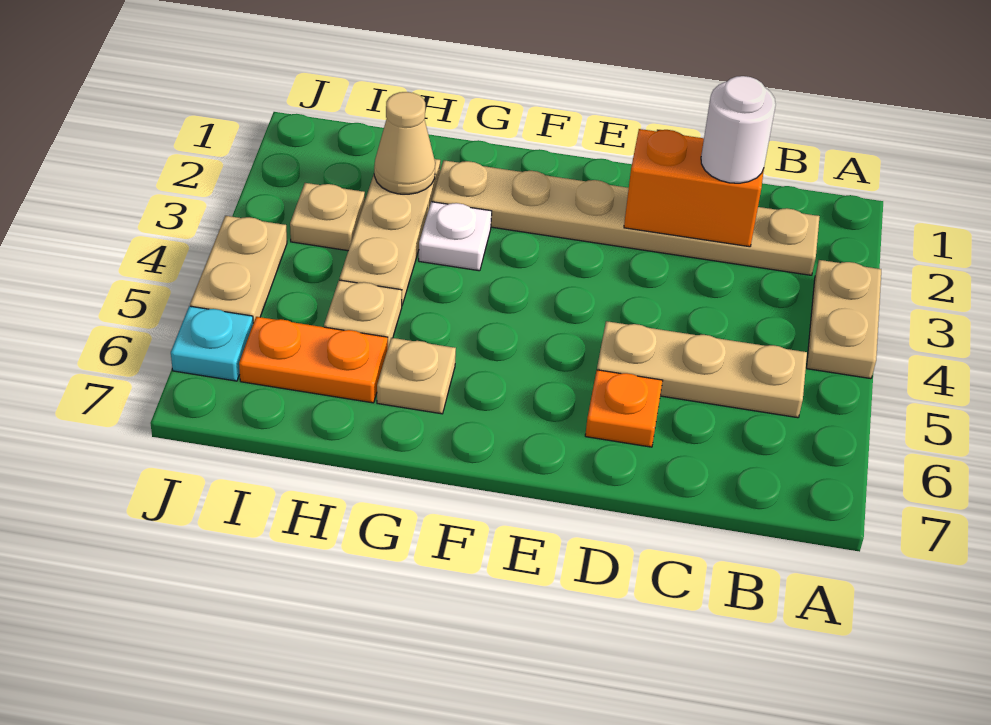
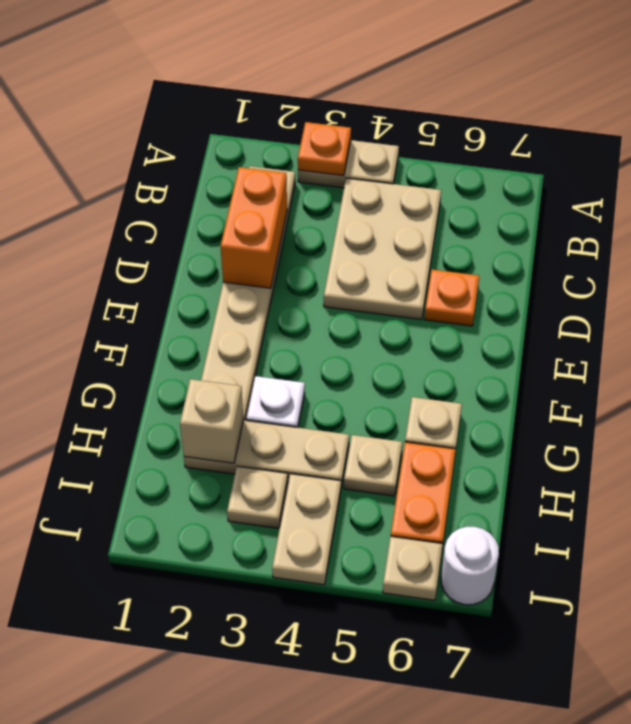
none -> orange plate A3 level 2
tan plate B5:D5 level 1 -> tan plate B4:D5 level 1
white round brick C2 level 3 -> white round brick J7 level 1
tan cone H2 level 2 -> tan brick H2 level 2
tan plate J4:J5 level 1 -> tan plate I4:J4 level 1
cyan plate J6 level 1 -> tan plate J6 level 1

